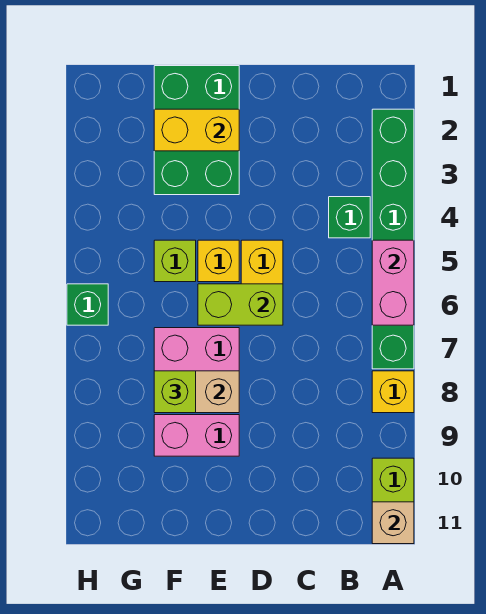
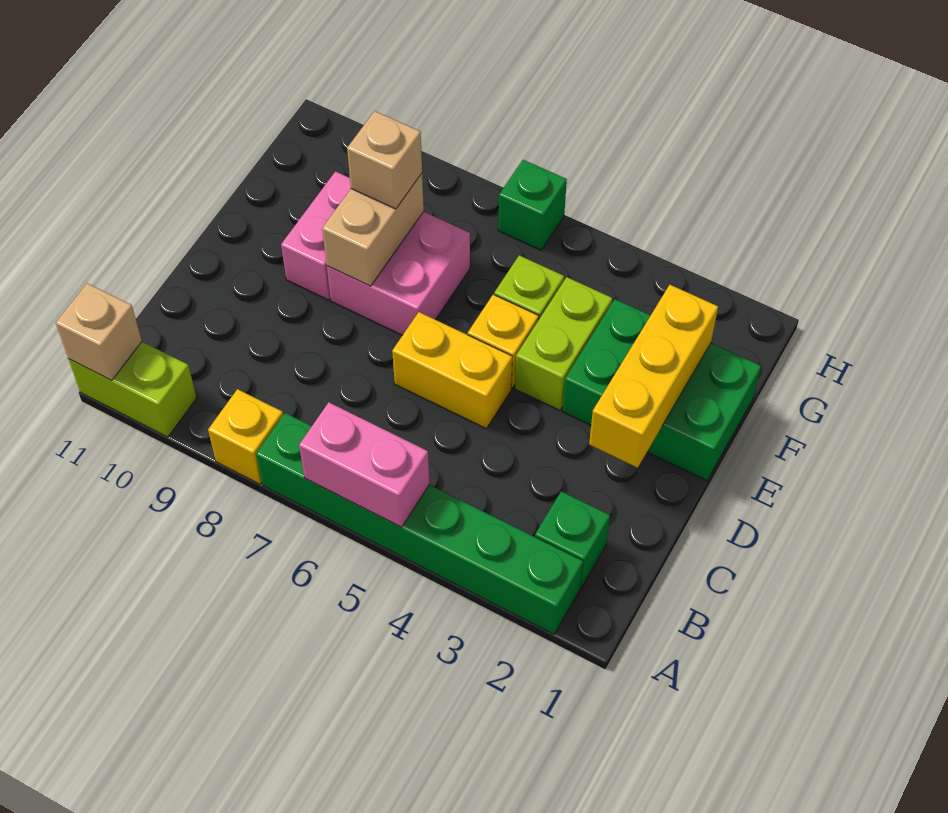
green brick B4 level 1 -> green brick B2 level 1
lime brick D6:E6 level 2 -> lime brick E4:F4 level 1
yellow brick E2:F2 level 2 -> yellow brick D2:F2 level 2
lime brick F8 level 3 -> tan brick F8 level 3

